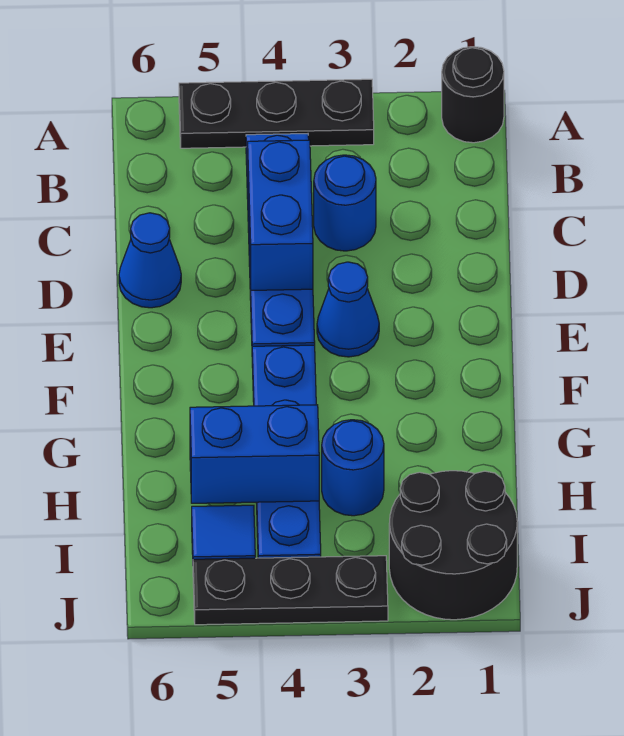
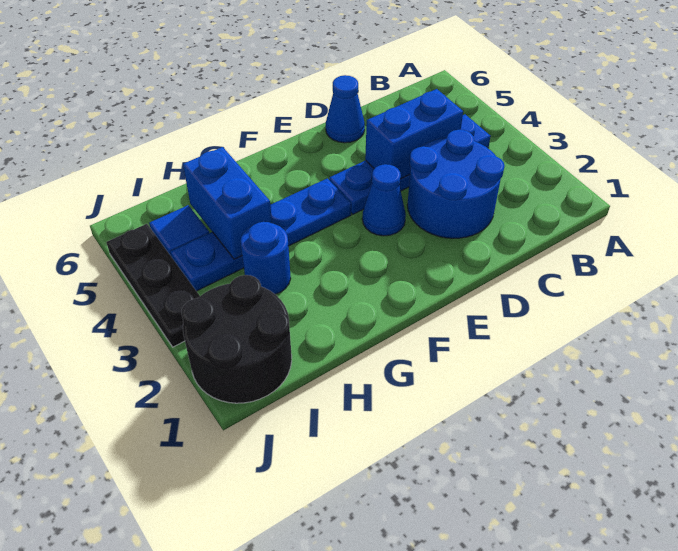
black round brick A1 level 1 -> none
black plate A3:A5 level 1 -> none
blue round brick C3 level 1 -> blue round brick C2:D3 level 1

